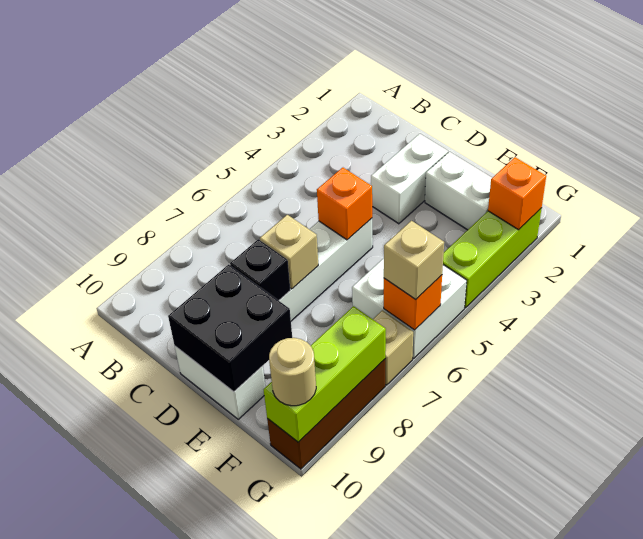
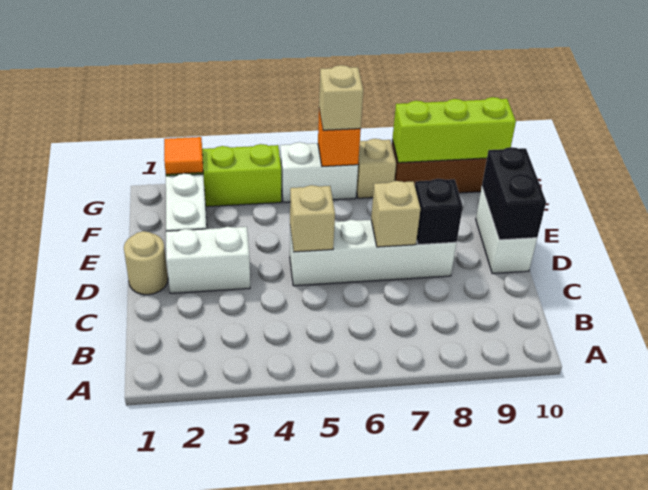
orange brick D5 level 2 -> tan brick D5 level 2
black brick D9:E10 level 2 -> black brick D10:E10 level 2
white brick F5:G6 level 1 -> white brick G5:G6 level 1
orange brick G2 level 2 -> orange tile G2 level 2
tan round brick G10 level 3 -> tan round brick D1 level 1

